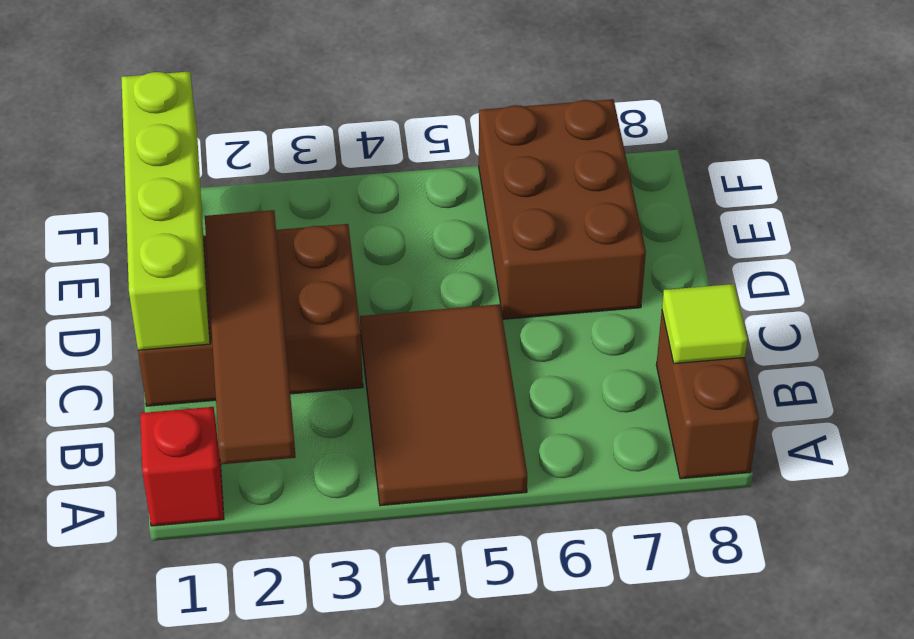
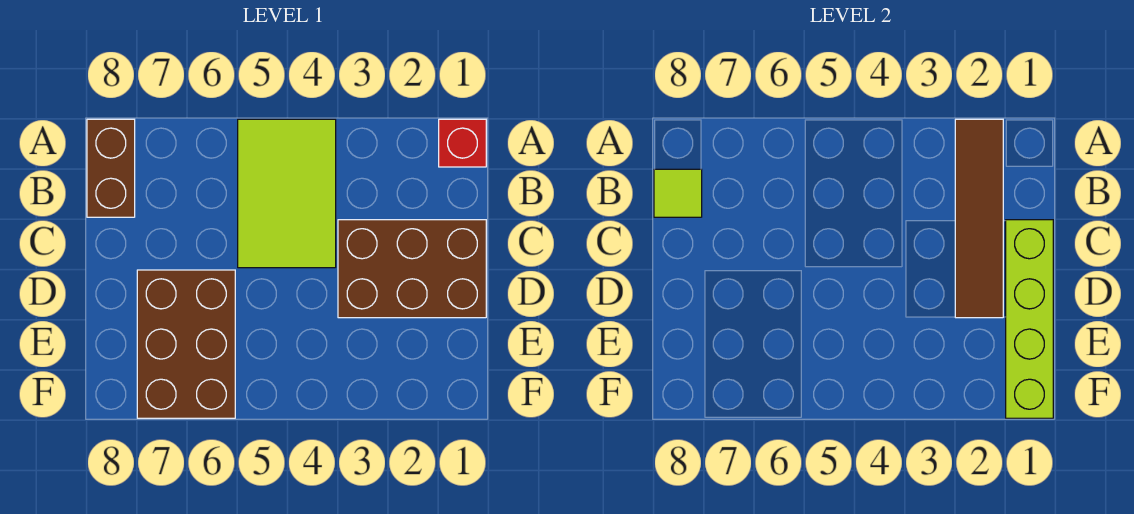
brown tile A4:C5 level 1 -> lime tile A4:C5 level 1

